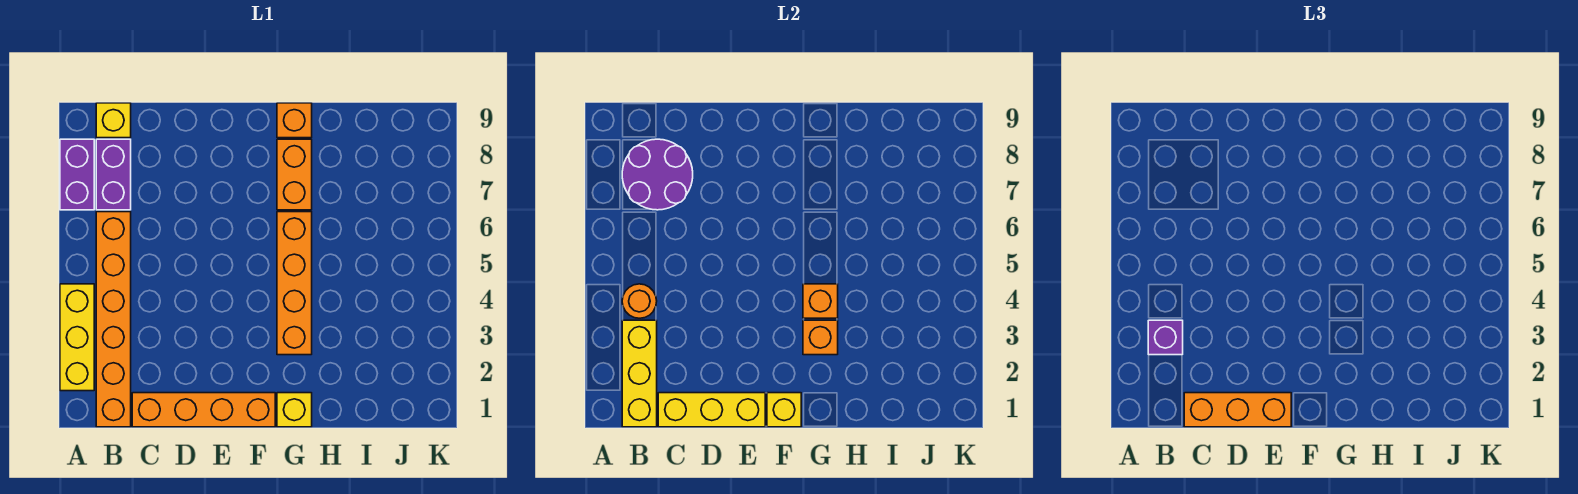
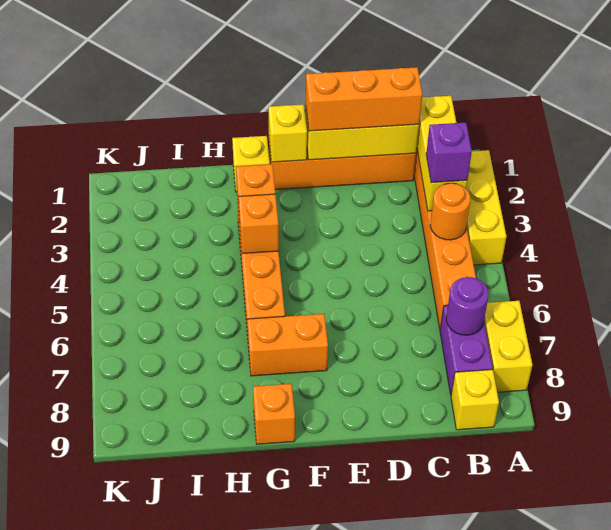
purple brick A7:A8 level 1 -> yellow brick A7:A8 level 1
purple round brick B7:C8 level 2 -> purple round brick B7 level 2
orange brick G7:G8 level 1 -> orange brick F7:G7 level 1

